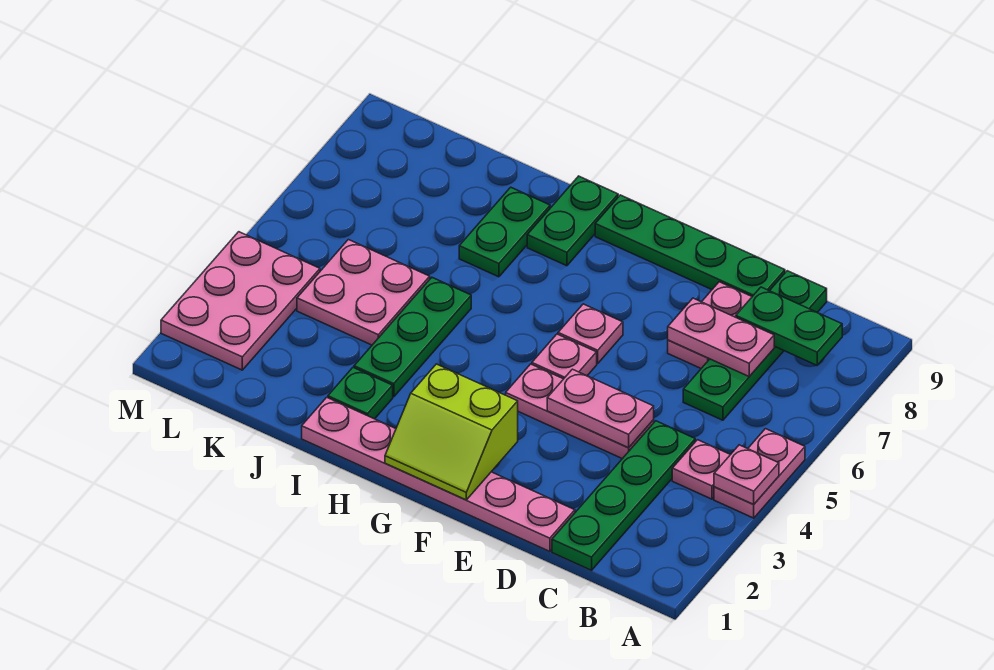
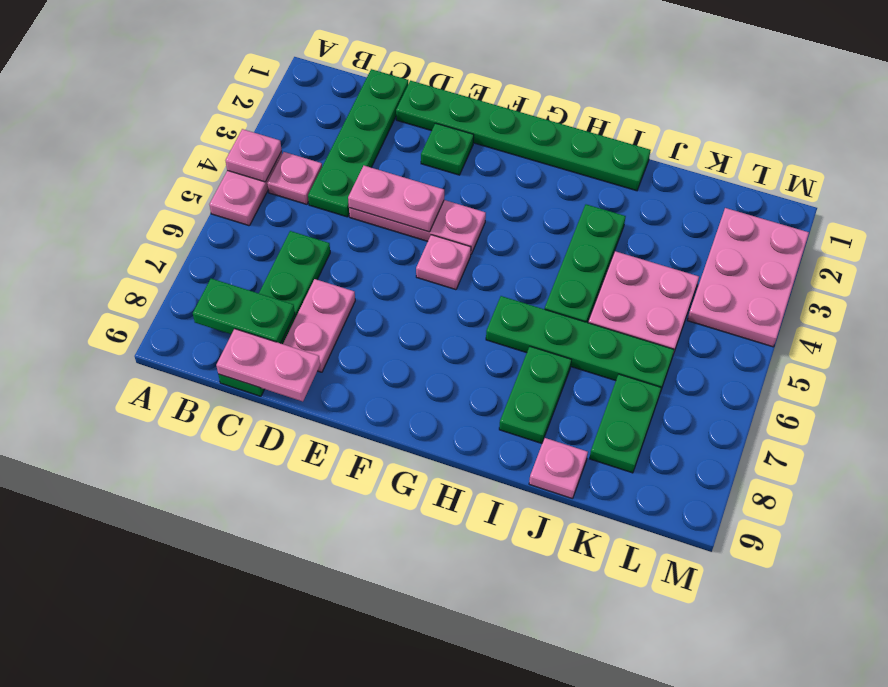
pink plate C7:D7 level 2 -> pink plate C9:D9 level 2
pink plate D1:I1 level 1 -> green plate D1:I1 level 1
green plate D9:G9 level 1 -> green plate H6:K6 level 1
lime slope F1:G2 level 2 top 2 -> none
pink plate F6 level 1 -> pink plate J9 level 1
green plate H8:H9 level 1 -> green plate K7:K8 level 1
green plate I2 level 1 -> green plate E2 level 1

